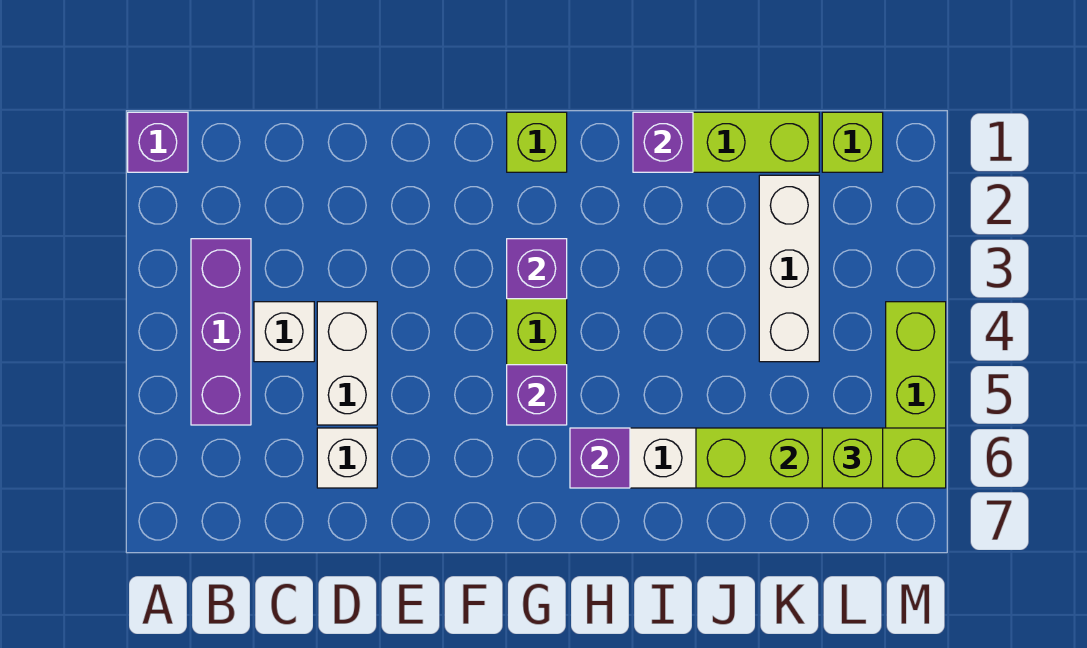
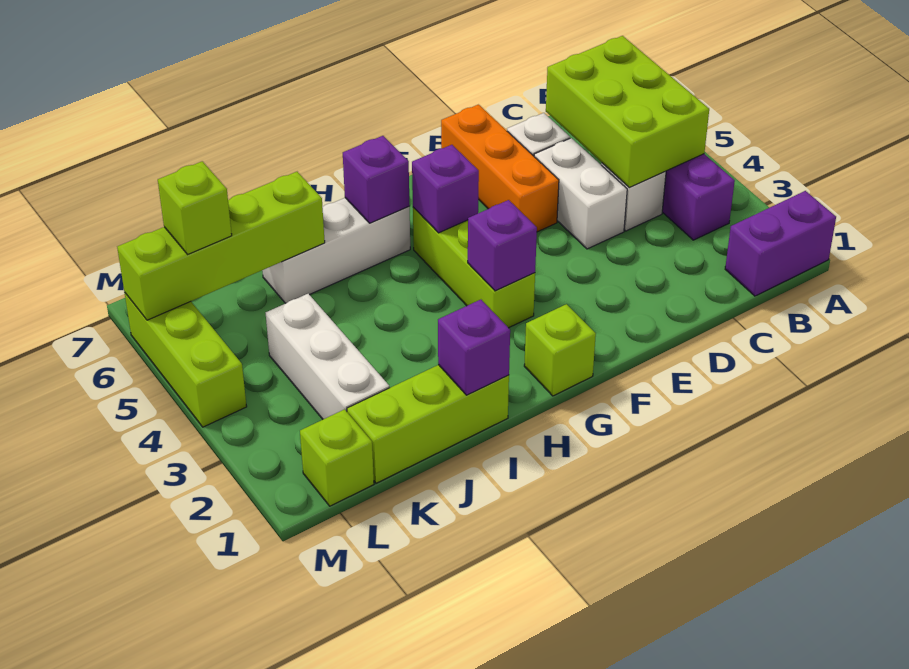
purple brick A1 level 1 -> purple brick A1:B1 level 1
none -> lime brick B4:C6 level 2
none -> orange brick E5:E7 level 1

